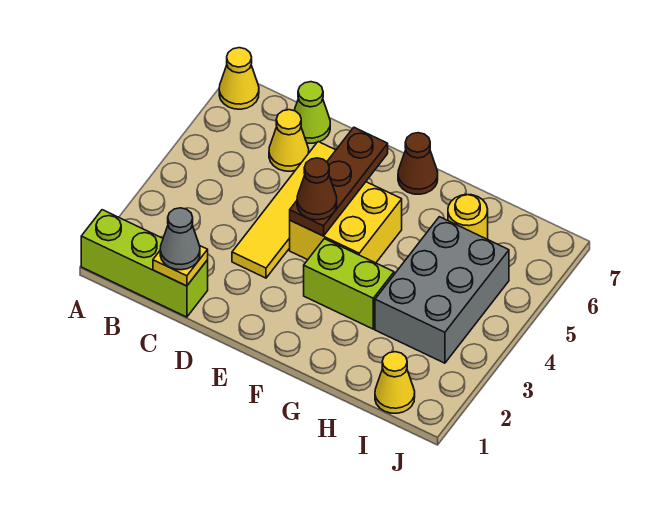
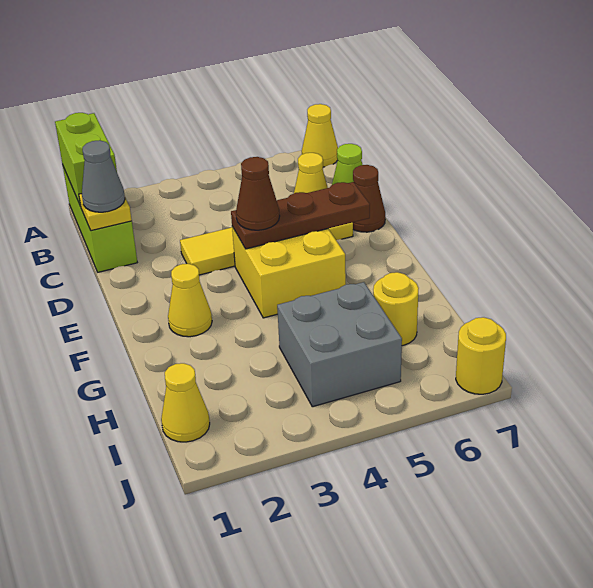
none -> yellow cone F2 level 1
lime brick F3:G3 level 1 -> lime brick A1:B1 level 2
brown cone F7 level 1 -> brown cone D7 level 1
grey brick H3:I5 level 1 -> grey brick H4:I5 level 1
none -> yellow round brick J7 level 1

